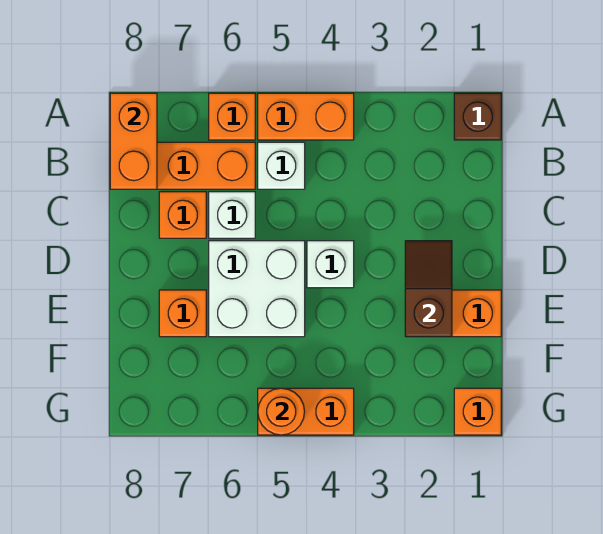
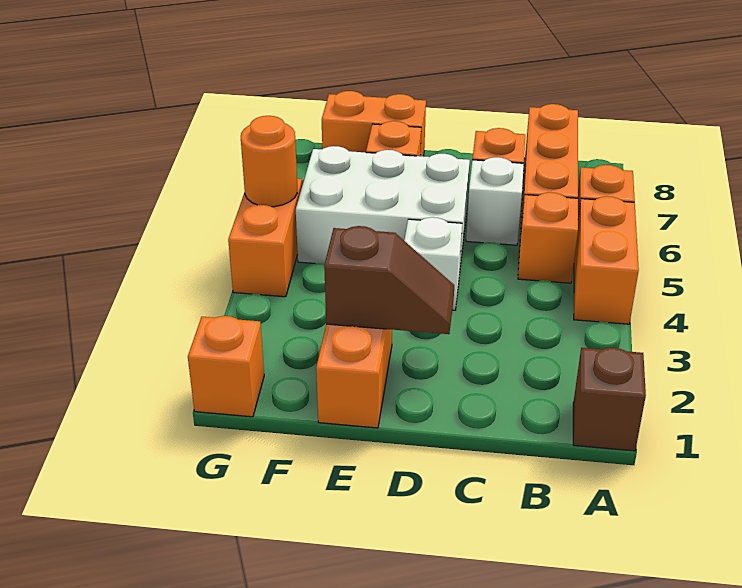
orange brick A8:B8 level 2 -> orange brick E8:F8 level 1
white brick B5 level 1 -> orange brick B5 level 1
white brick D5:E6 level 1 -> white brick D5:F6 level 1

